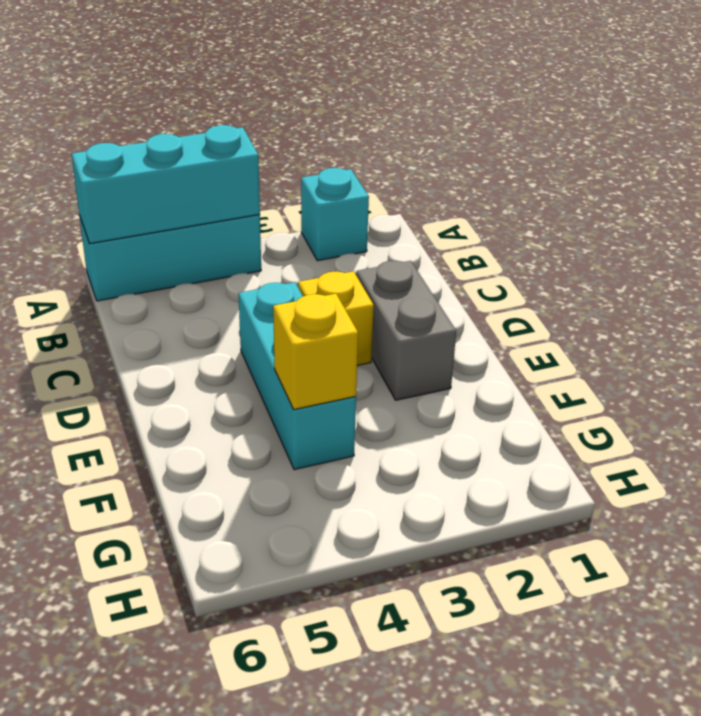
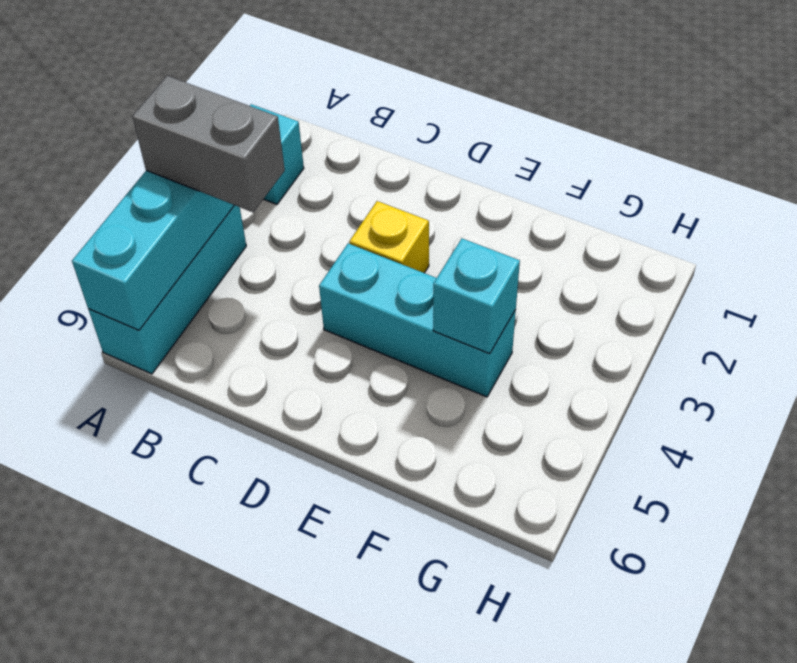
grey brick D2:E2 level 1 -> grey brick A4:B4 level 3
yellow brick F4 level 2 -> cyan brick F4 level 2

